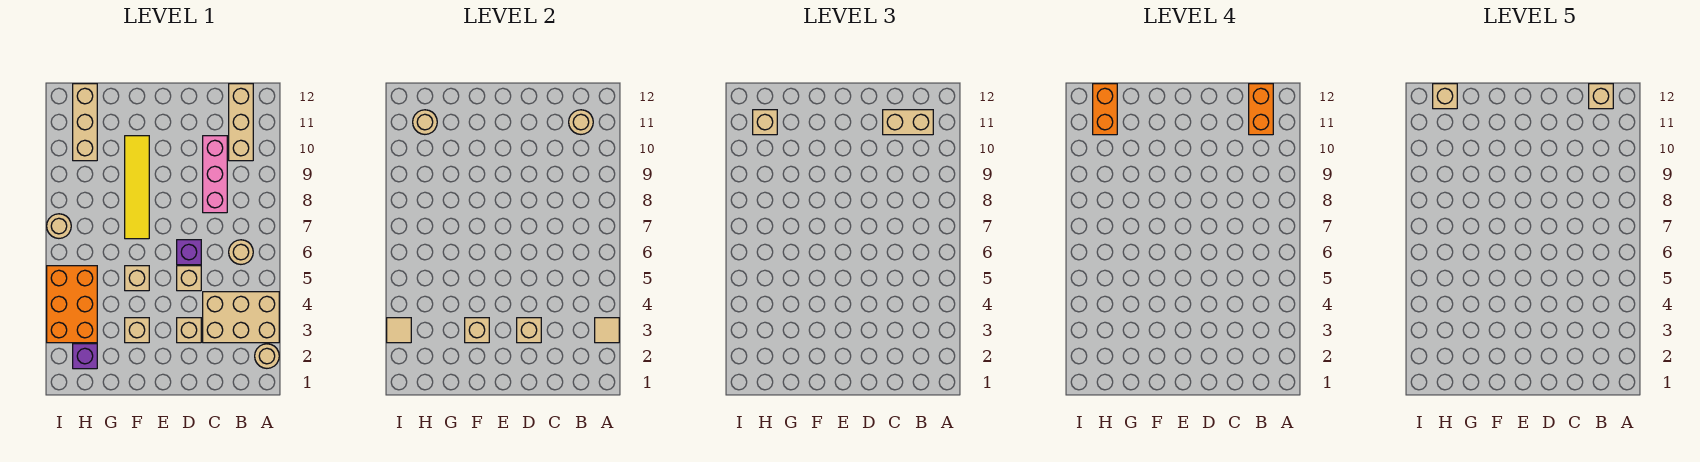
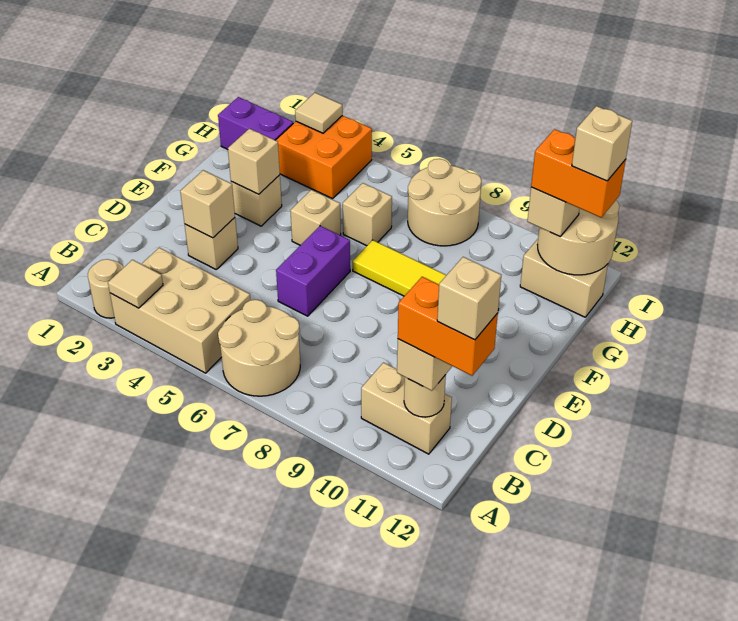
tan brick A3:C4 level 1 -> tan brick A3:B5 level 1
tan round brick B6 level 1 -> tan round brick A6:B7 level 1
tan brick B10:B12 level 1 -> tan brick B10:B11 level 1
pink brick C8:C10 level 1 -> none
tan brick D5 level 1 -> tan brick G6 level 1
purple brick D6 level 1 -> purple brick D6:E6 level 1
purple brick H2 level 1 -> purple brick H1:H2 level 1
orange brick H3:I5 level 1 -> orange brick H3:I4 level 1
tan brick H10:H12 level 1 -> tan brick H11:H12 level 1
tan round brick H11 level 2 -> tan round brick H11:I12 level 2
tan round brick I7 level 1 -> tan round brick H7:I8 level 1

